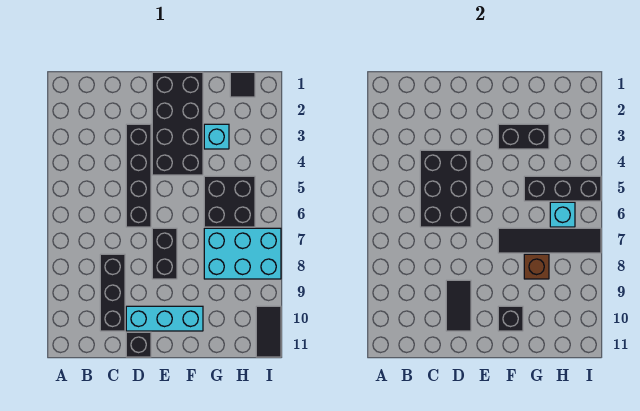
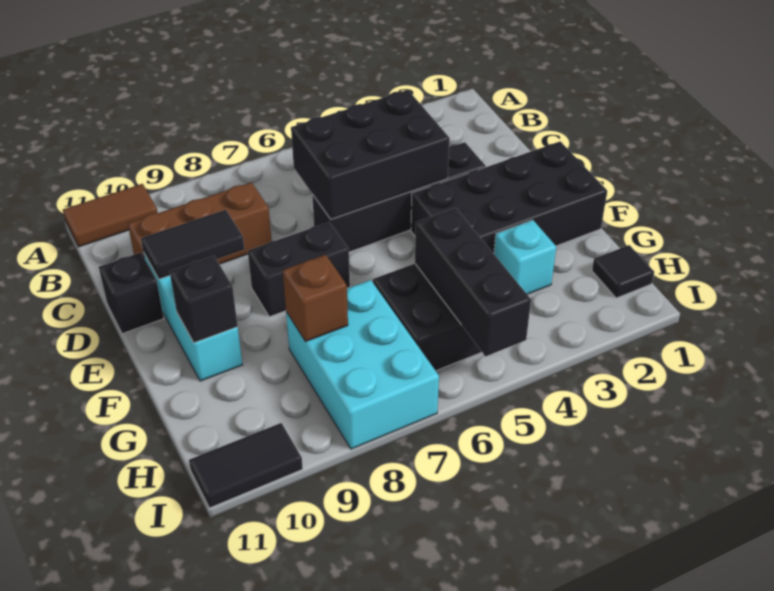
none -> brown tile A10:A11 level 1
black brick C8:C10 level 1 -> brown brick C8:C10 level 1
black brick F3:G3 level 2 -> none
black tile F7:I7 level 2 -> none
cyan brick H6 level 2 -> none

